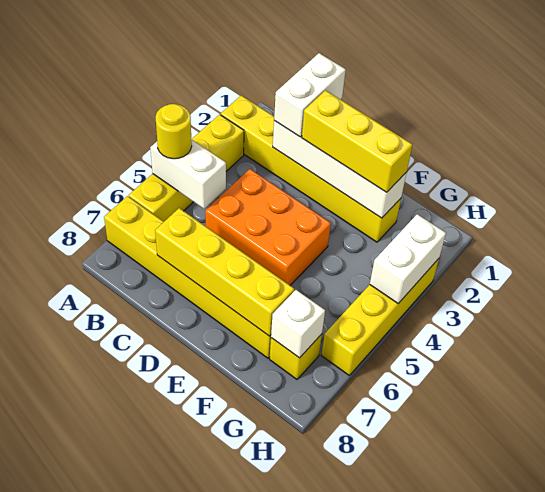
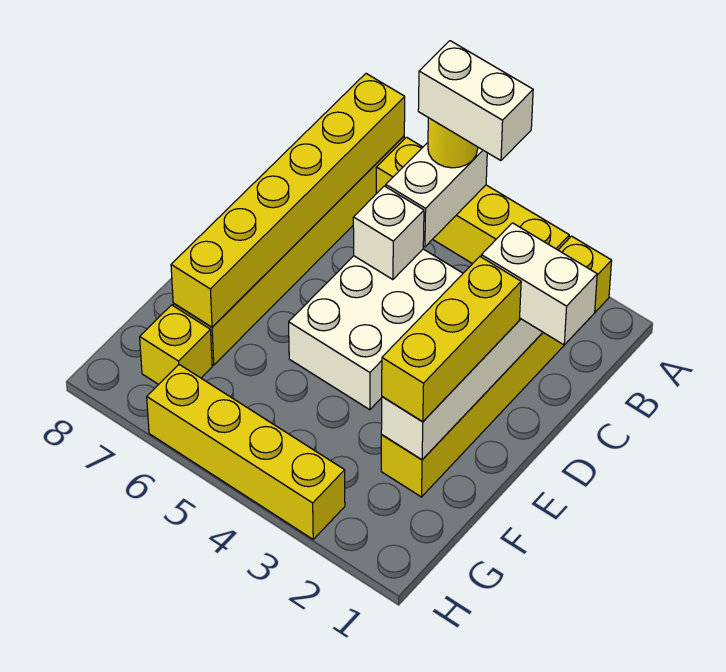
orange brick C4:E5 level 1 -> white brick C4:E5 level 1
yellow brick C7:F7 level 2 -> yellow brick A7:F7 level 2
white brick G7 level 2 -> white brick C5 level 2
white brick H3:H4 level 2 -> white brick A4:A5 level 4

